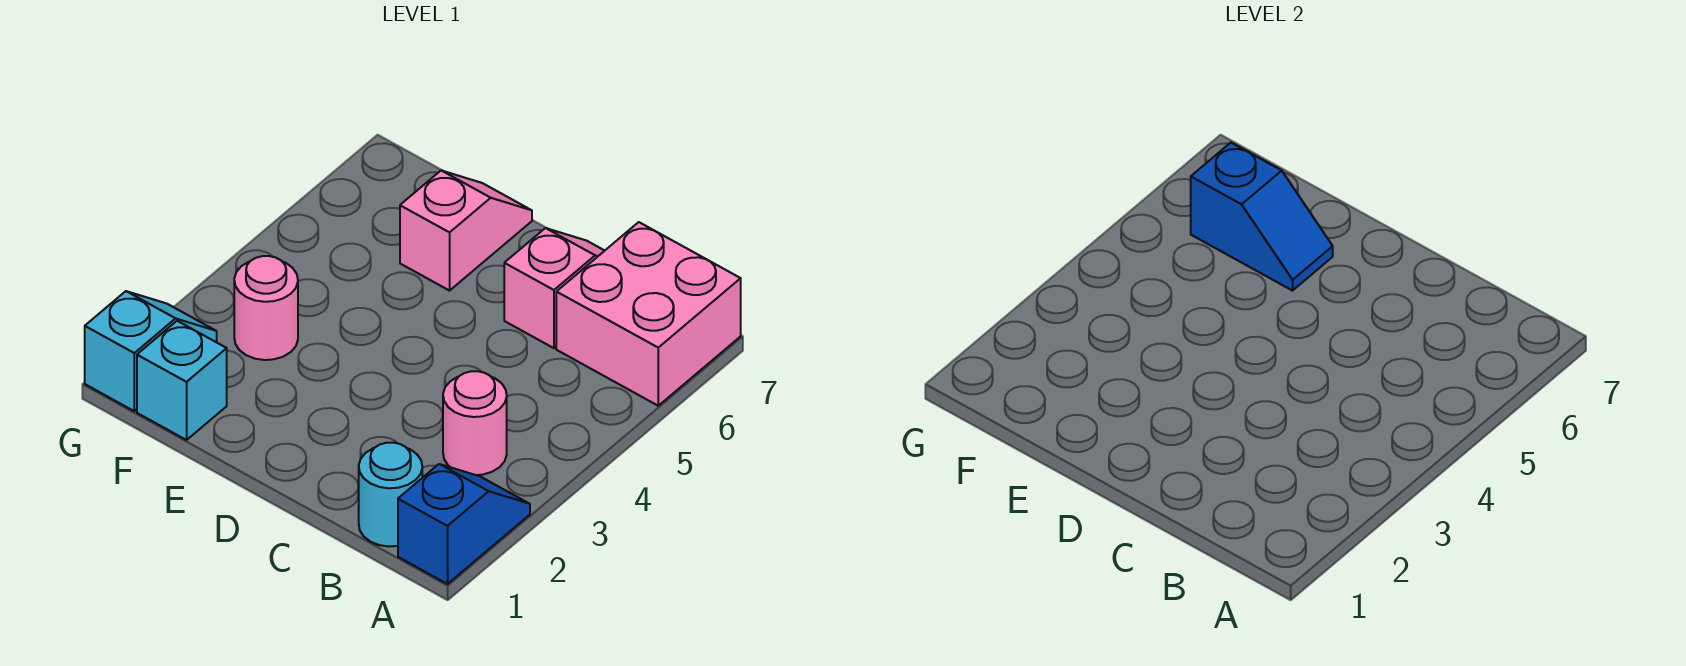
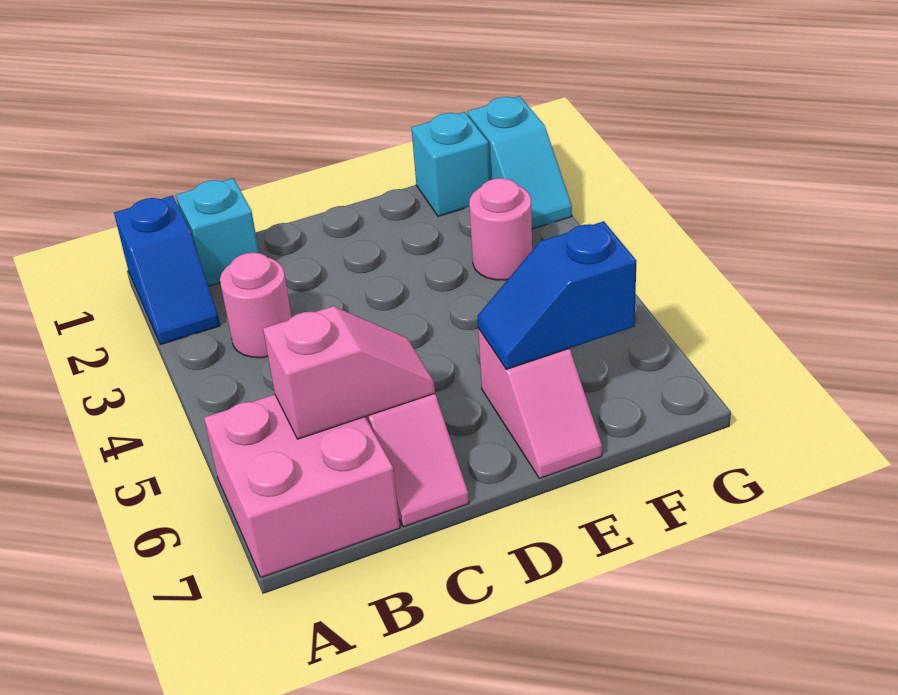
cyan round brick B1 level 1 -> cyan brick B1 level 1
none -> pink slope B6:C6 level 2 top B

